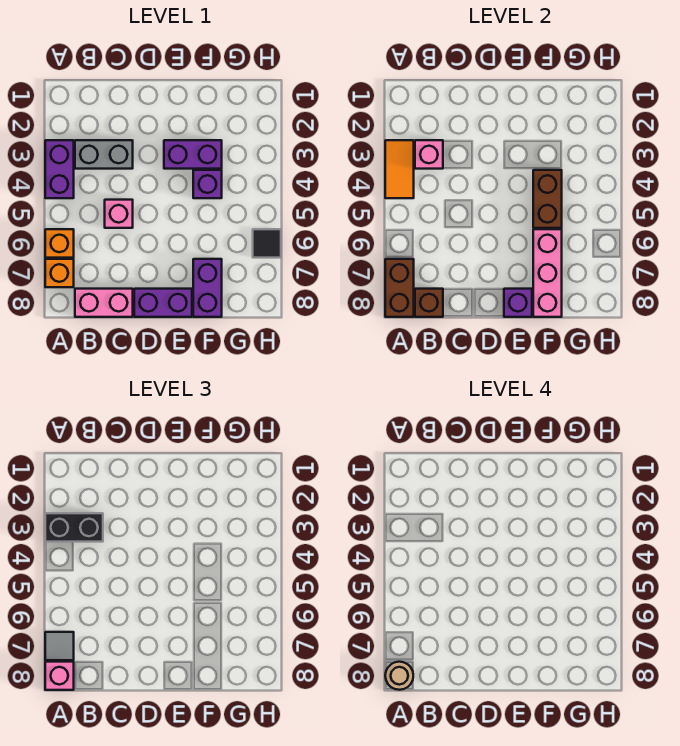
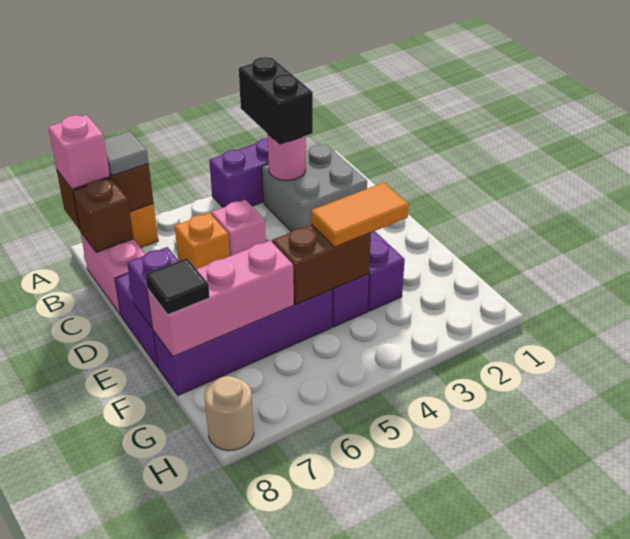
orange tile A3:A4 level 2 -> orange tile F3:F4 level 3
orange brick A6 level 1 -> orange brick C6 level 1
tan round brick A8 level 4 -> tan round brick H8 level 1
grey brick B3:C3 level 1 -> grey brick B2:C3 level 1
pink brick B3 level 2 -> pink round brick B3 level 2
purple brick F7:F8 level 1 -> purple brick F5:F8 level 1
black tile H6 level 1 -> black tile F8 level 3

